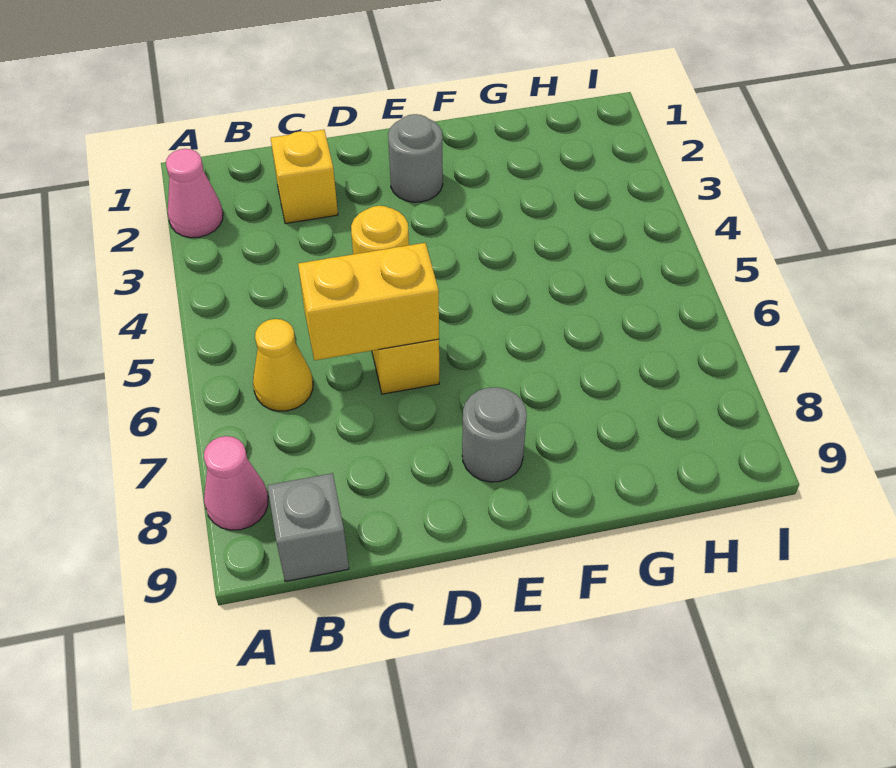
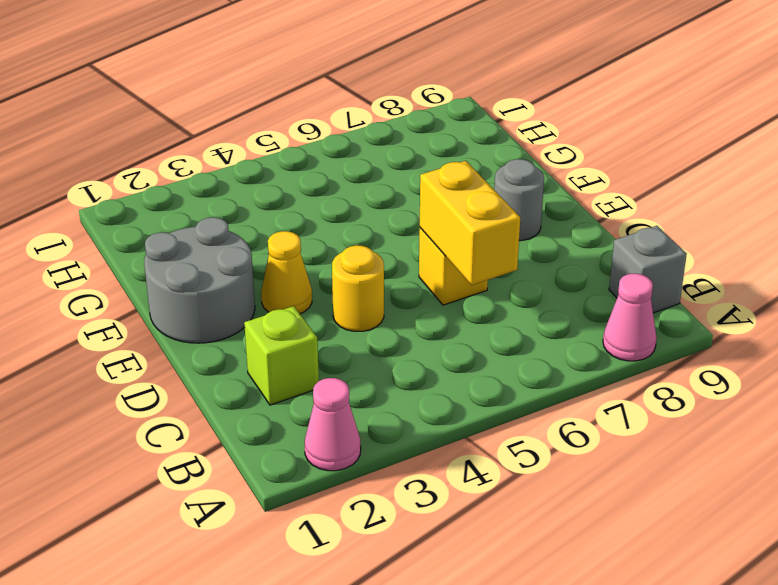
yellow cone B6 level 1 -> yellow cone E3 level 1
yellow brick C2 level 1 -> lime brick C2 level 1
grey round brick E2 level 1 -> grey round brick E1:F2 level 1

